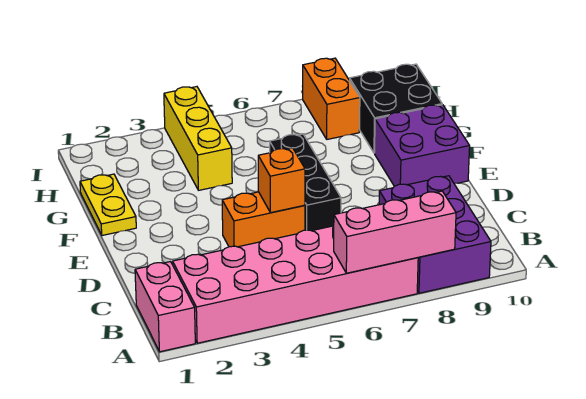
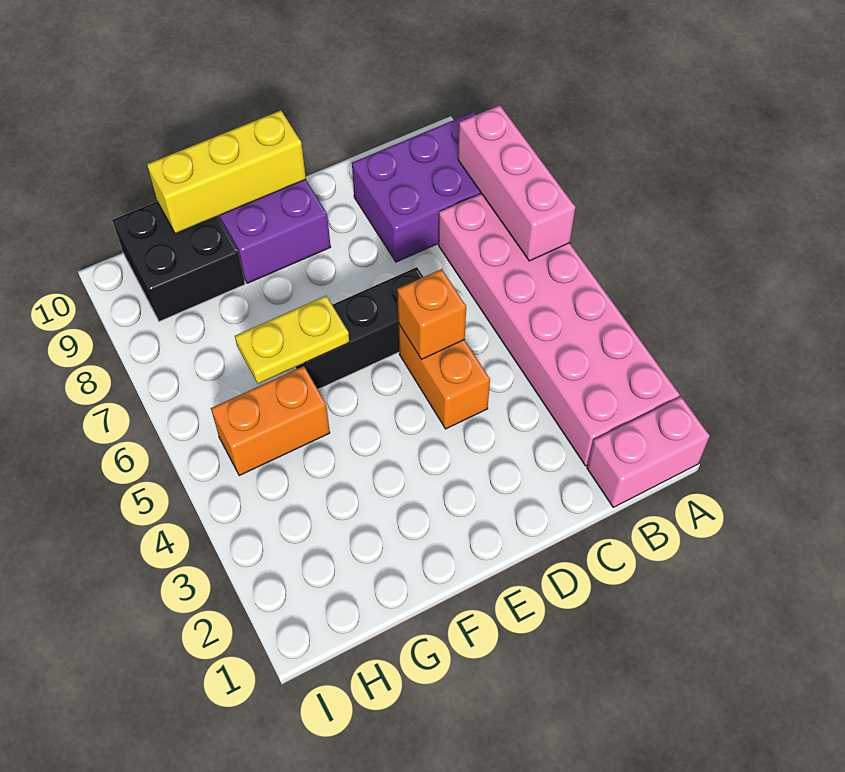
yellow plate F1:G1 level 1 -> yellow plate F6:G6 level 2
yellow brick G4:I4 level 1 -> yellow brick E10:G10 level 2
orange brick H8:I8 level 1 -> orange brick G5:H5 level 1

